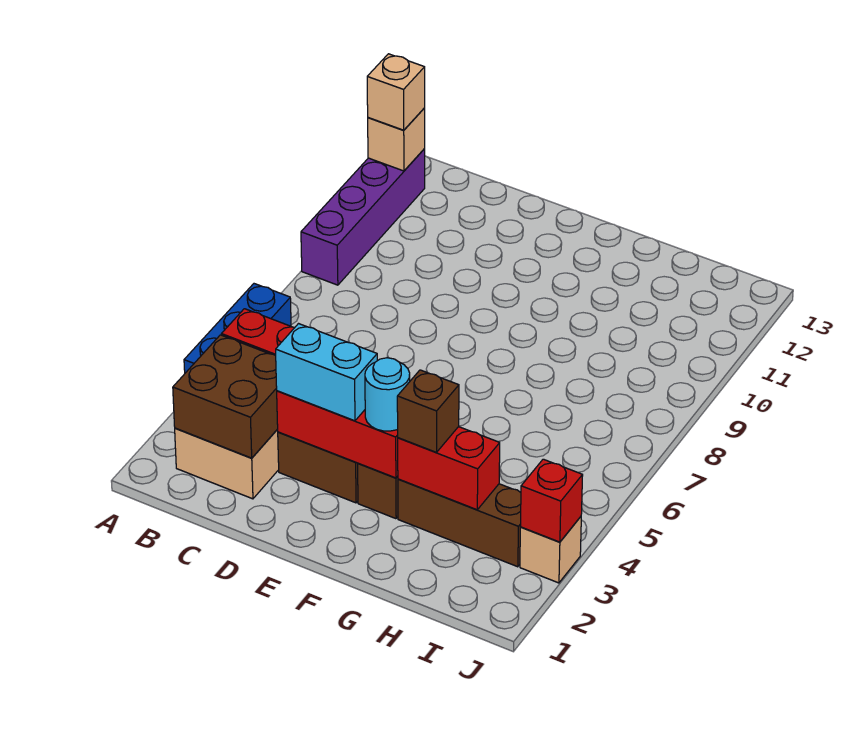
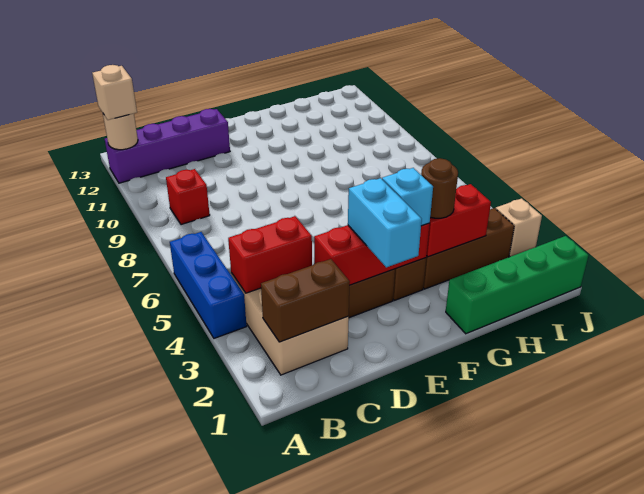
purple brick A9:A12 level 1 -> purple brick A12:D12 level 1
tan brick A12 level 2 -> tan round brick A12 level 2
brown brick B2:C3 level 2 -> brown brick B2:C2 level 2
cyan brick D3:E3 level 3 -> cyan brick E2:E3 level 3
cyan round brick F3 level 3 -> cyan brick F3 level 3
none -> green brick G1:J1 level 1
brown brick G3 level 3 -> brown round brick G3 level 3
red brick J3 level 2 -> red brick B9 level 1

